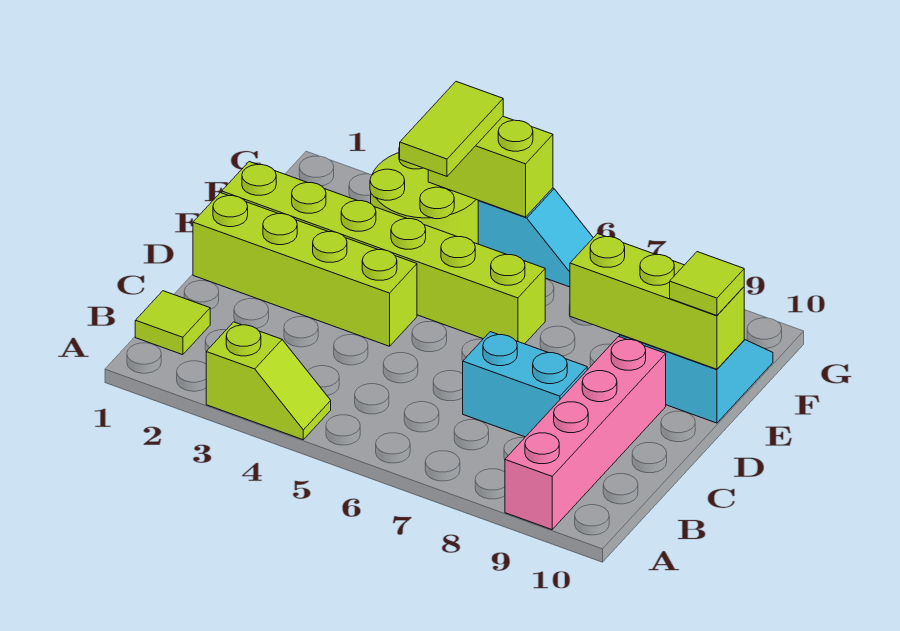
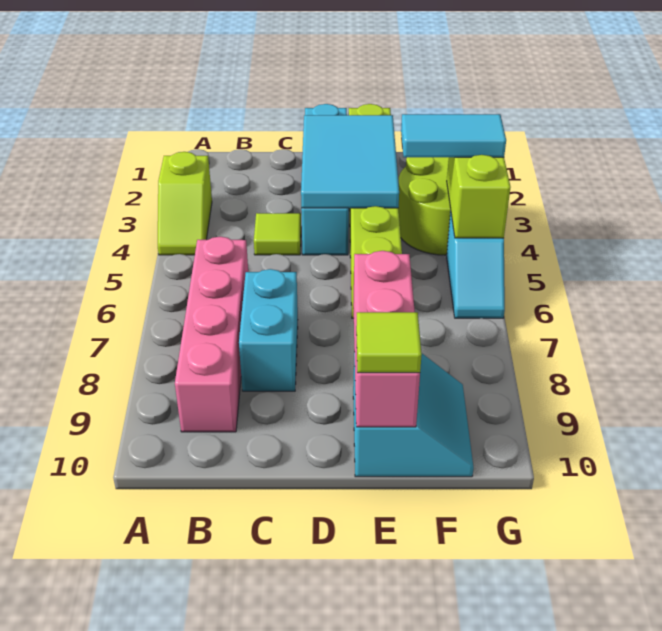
pink brick A9:D9 level 1 -> pink brick B6:B9 level 1
lime tile B1 level 1 -> lime tile C4 level 1
lime brick D1:D4 level 1 -> cyan brick D1:D4 level 1
none -> cyan tile D2:E4 level 2
lime brick E8:E10 level 2 -> pink brick E8:E10 level 2
lime tile F4:G4 level 3 -> cyan tile F4:G4 level 3

